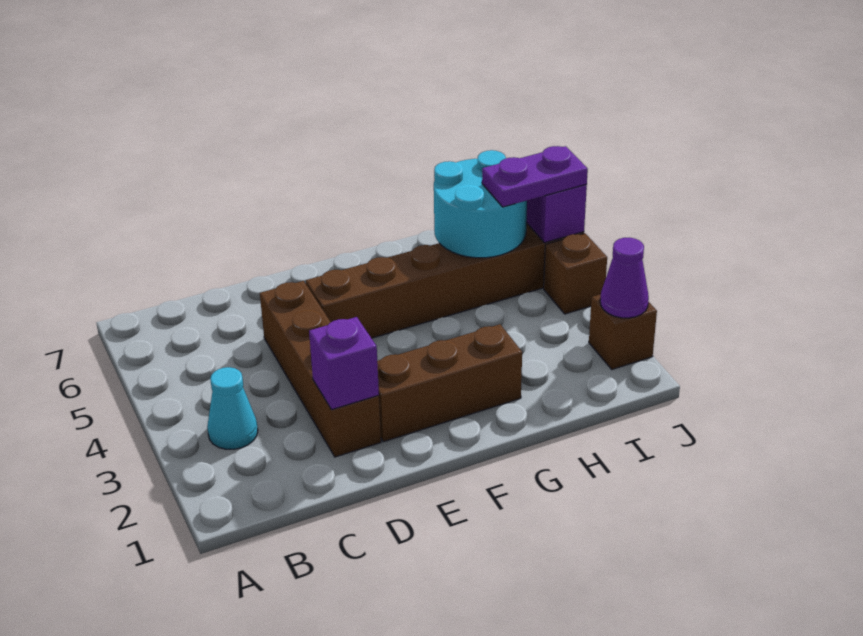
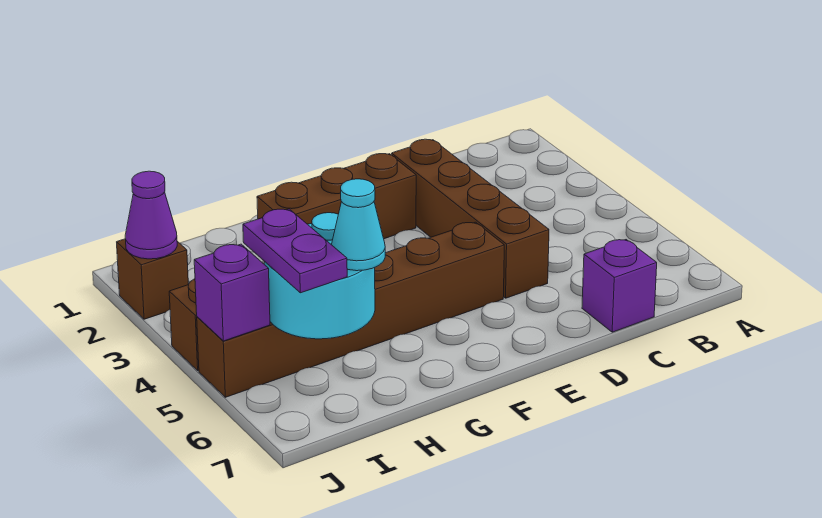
cyan cone B3 level 1 -> cyan cone H6 level 3
purple brick D2 level 2 -> purple brick C7 level 1
purple plate I5:J5 level 3 -> purple plate I5:I6 level 3

